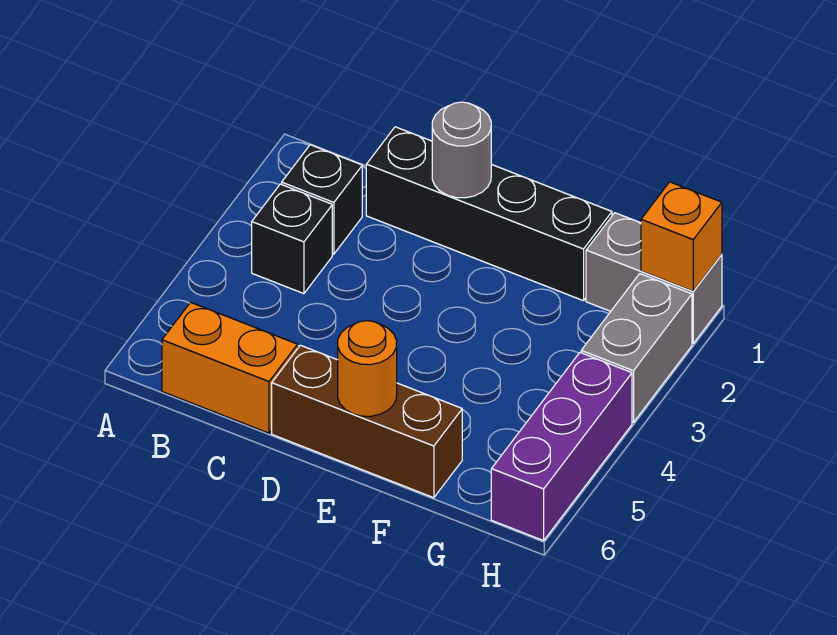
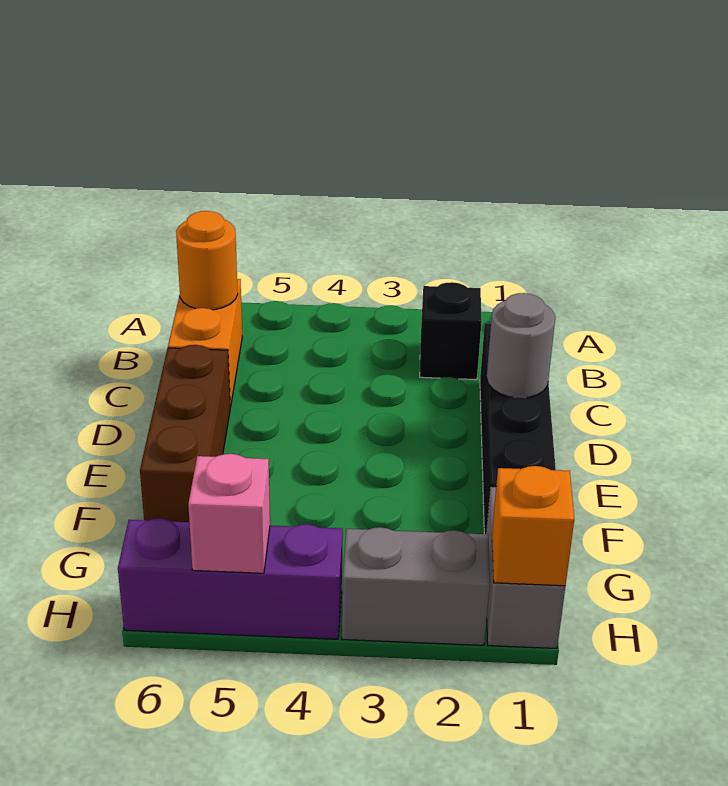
black brick B3 level 1 -> none
orange round brick E6 level 2 -> orange round brick B6 level 2
none -> pink brick H5 level 2

